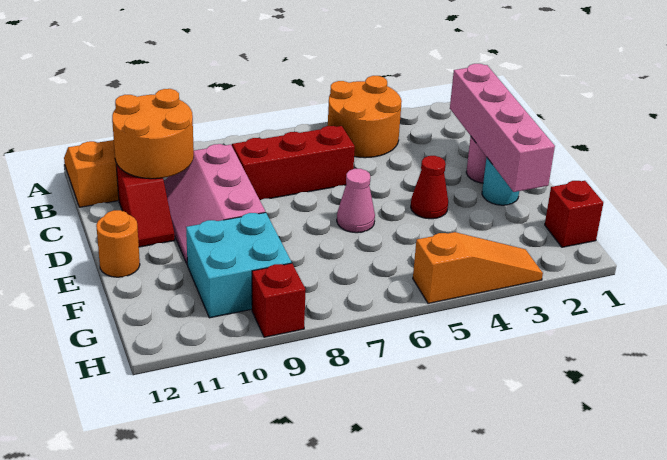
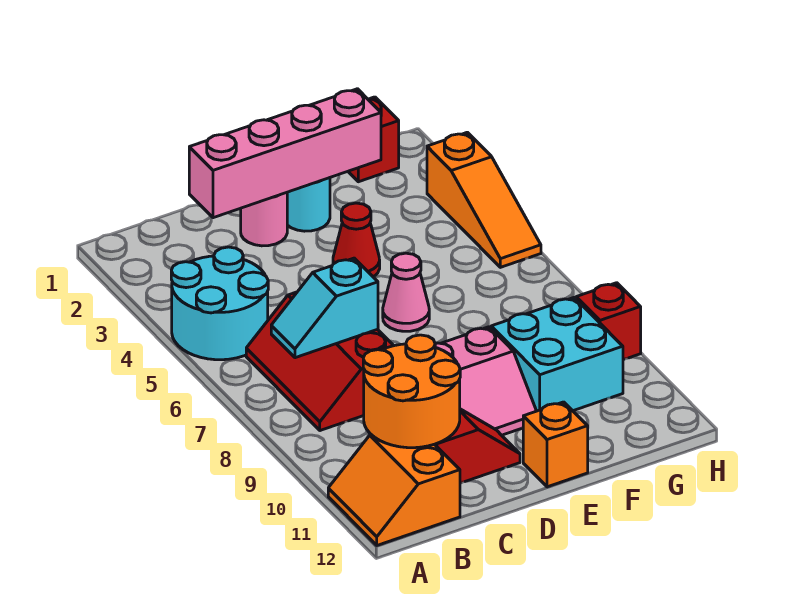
orange round brick A4:B5 level 1 -> cyan round brick A4:B5 level 1
none -> cyan slope B7:C7 level 2 top C
orange round brick E12 level 1 -> orange brick E12 level 1
orange slope H3:H5 level 1 top 5 -> orange slope H3:H5 level 1 top 3

